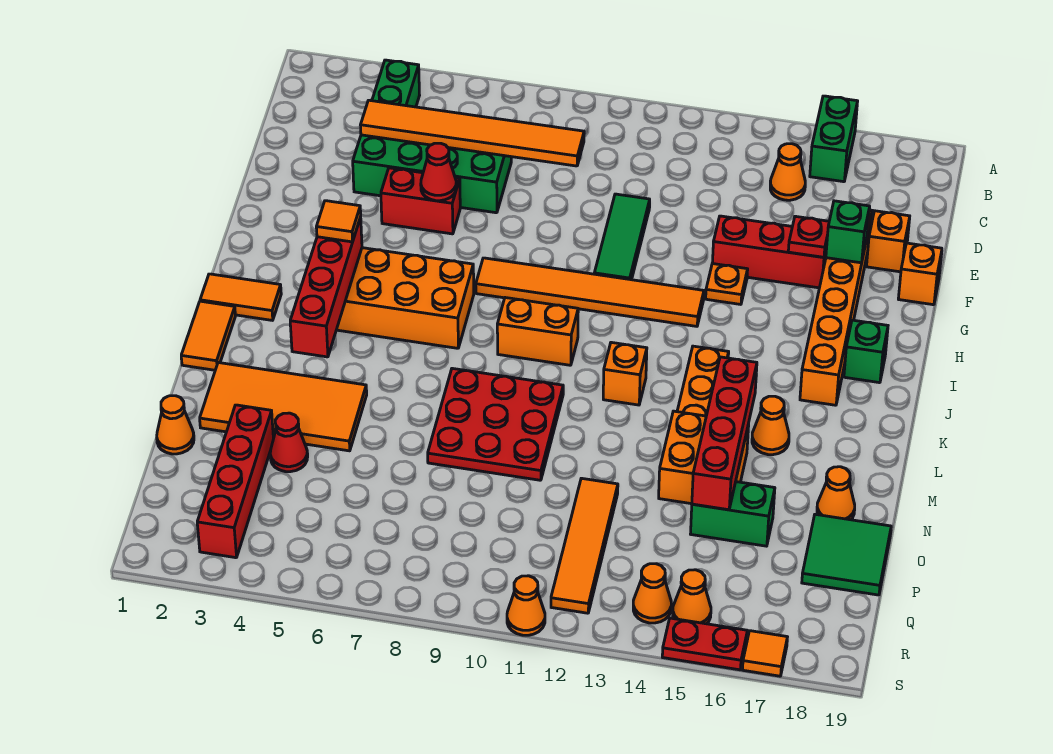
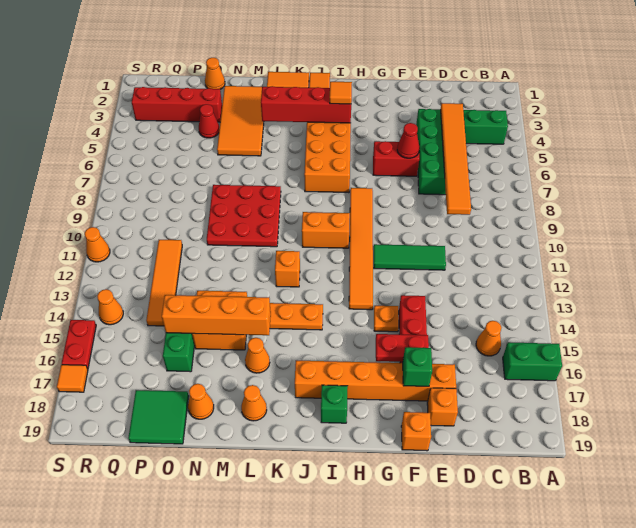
red brick F5:F6 level 1 -> red brick F6:G6 level 1
red plate F16 level 2 -> red plate F16:G16 level 2
orange brick J9:J10 level 1 -> orange brick I10:J10 level 1
red brick L15:O15 level 2 -> orange brick L15:O15 level 2
orange tile O12:R12 level 1 -> orange tile P11:P14 level 1
orange cone R15 level 1 -> orange cone L18 level 1

